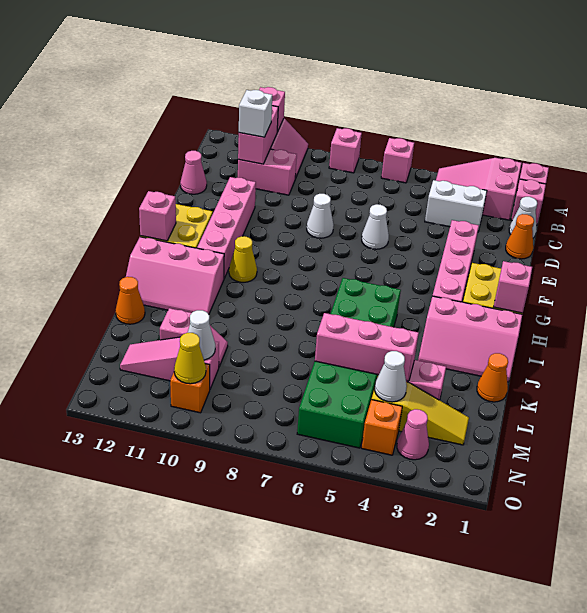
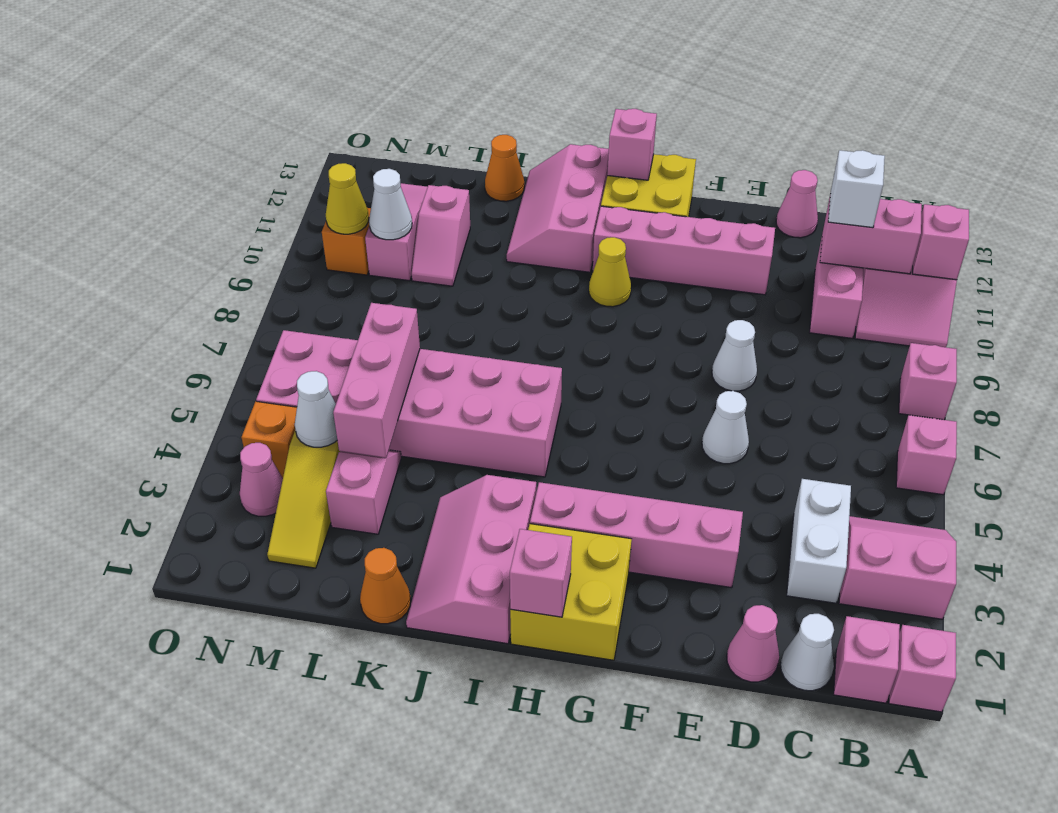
pink slope A2:B4 level 1 top 2 -> pink slope A3:B4 level 1 top 3
orange cone D1 level 1 -> pink cone D1 level 1
green brick I5:N6 level 1 -> pink brick I5:N6 level 1

